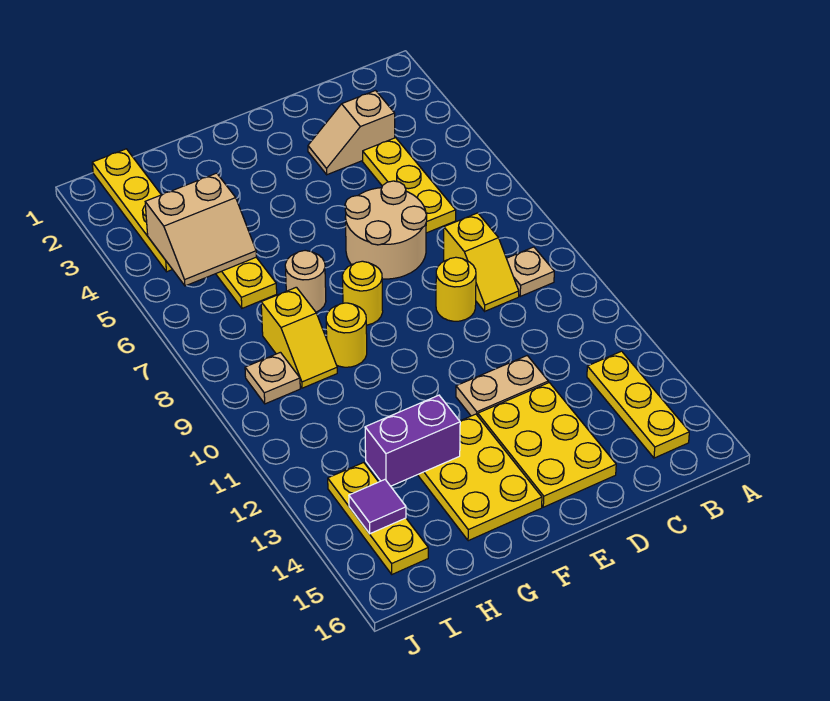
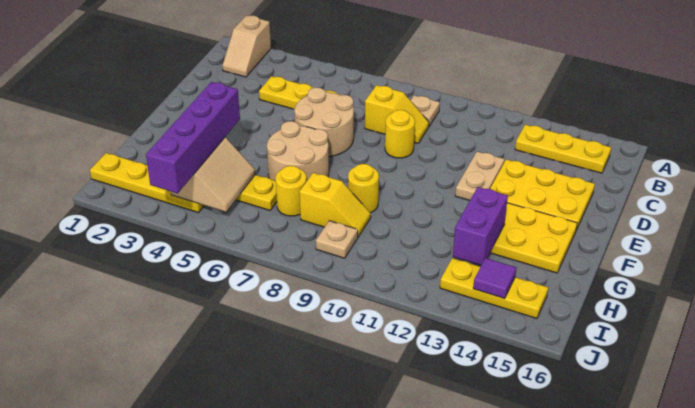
tan slope C3:D3 level 1 top C -> tan slope A2:B2 level 1 top A
yellow round brick F8 level 1 -> yellow round brick H7 level 1
none -> purple brick G4:J4 level 3
tan round brick G7 level 1 -> tan round brick F6:G7 level 1

